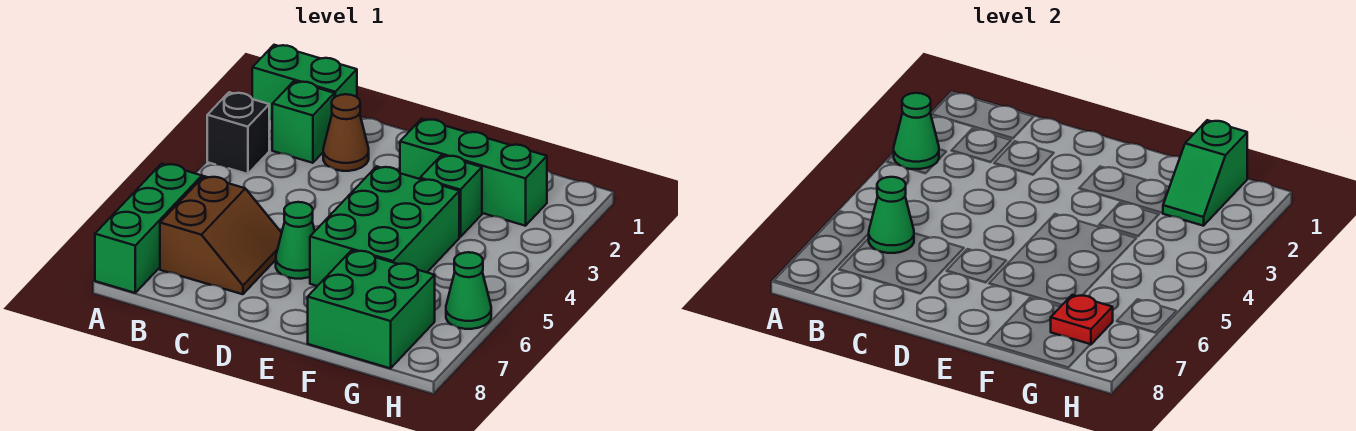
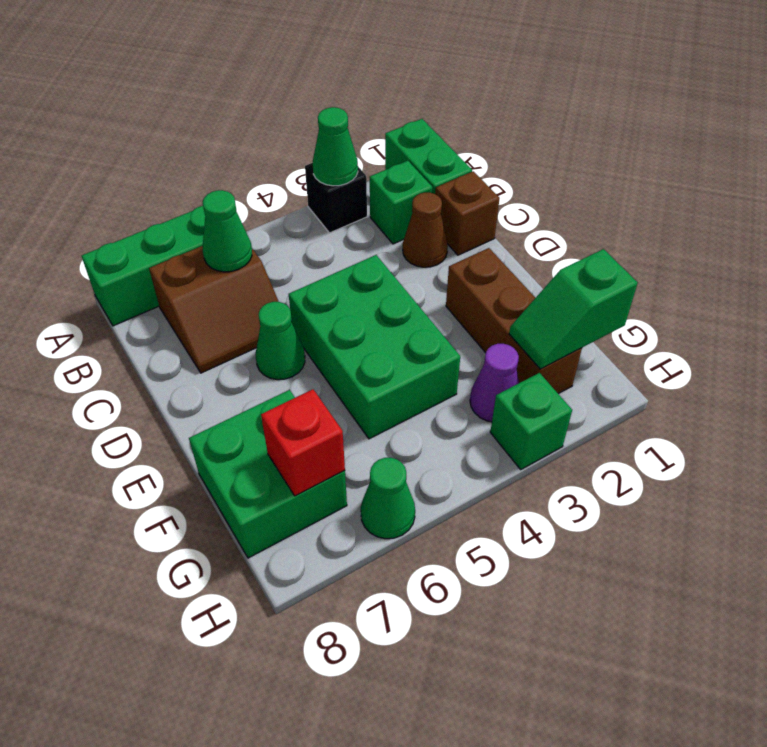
none -> brown brick C1 level 1
green brick E2:G2 level 1 -> brown brick E2:G2 level 1
green brick E4:F6 level 1 -> green brick D4:F5 level 1
green brick F3 level 1 -> green brick H3 level 1
none -> purple cone G3 level 1
red plate G7 level 2 -> red brick G7 level 2

